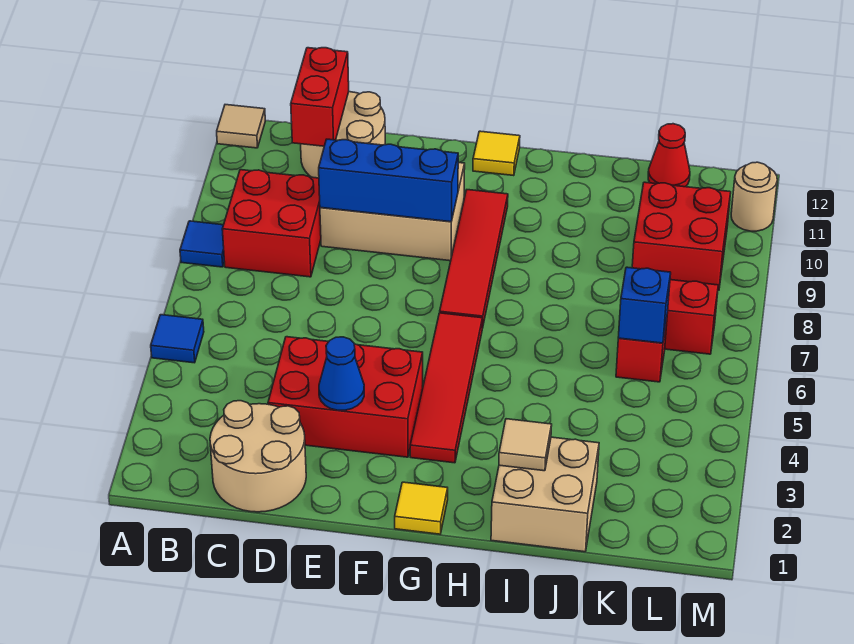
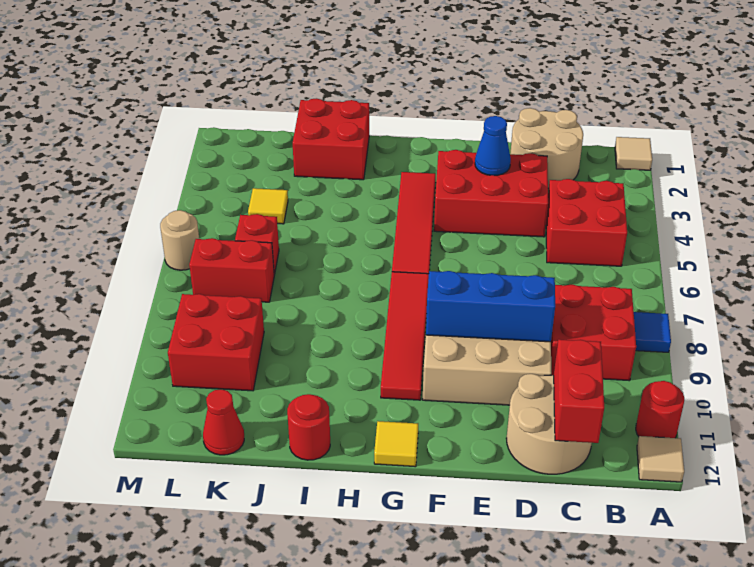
blue tile A5 level 1 -> none
none -> red round brick A11 level 1
none -> red brick B4:C5 level 1
yellow tile G1 level 1 -> yellow tile K4 level 1
tan brick I1:J2 level 1 -> red brick I1:J2 level 1
tan tile I2 level 2 -> tan tile A1 level 1
none -> red round brick I12 level 1
blue brick K6 level 2 -> none
tan round brick M11 level 1 -> tan round brick M6 level 1

